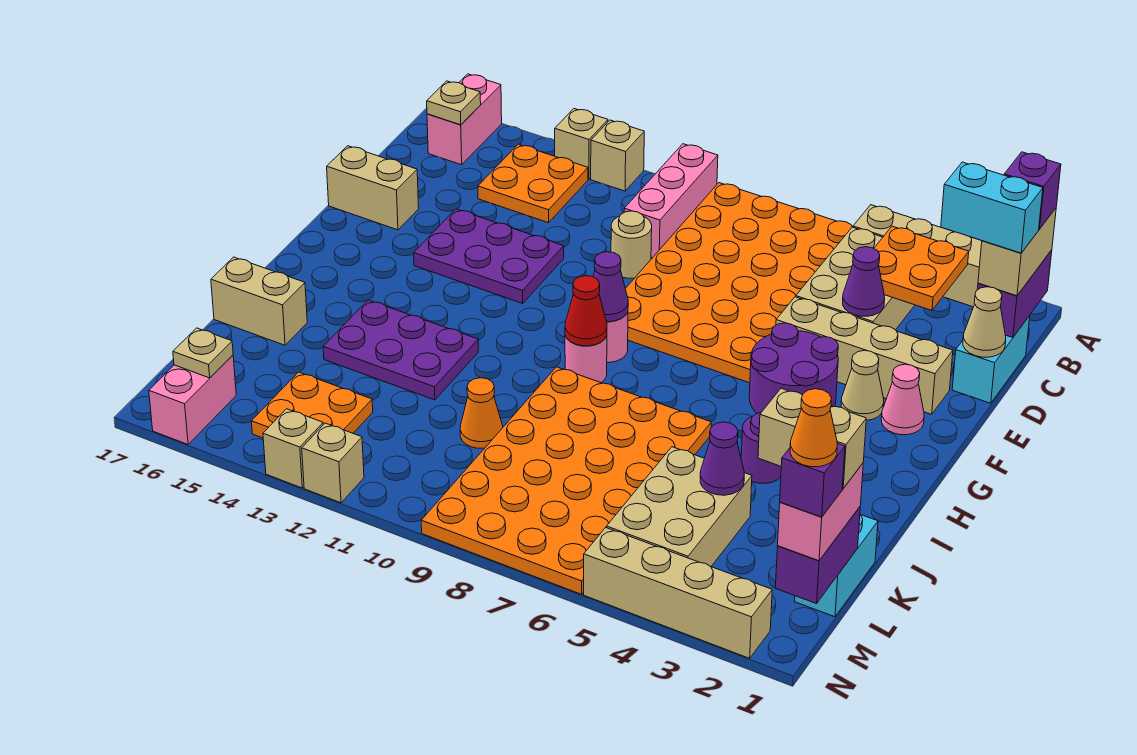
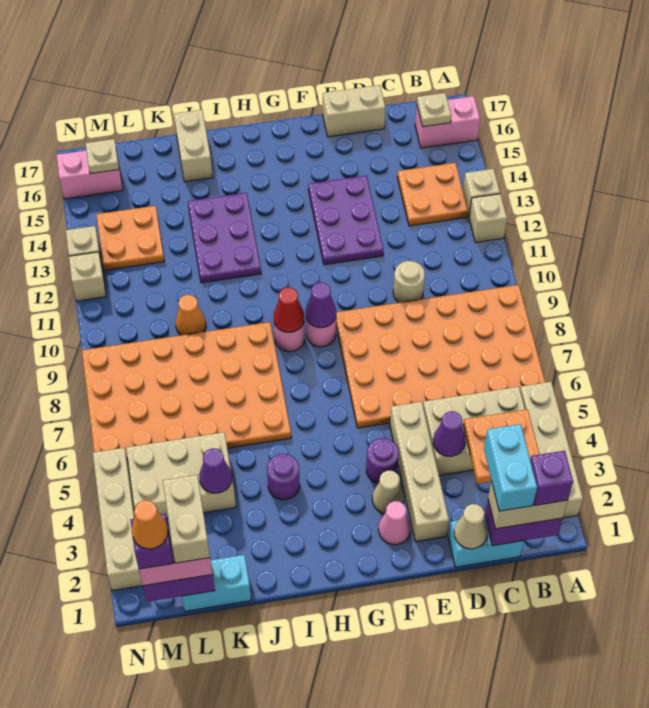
pink brick A10:C10 level 1 -> none
tan brick E16:E17 level 1 -> tan brick D17:E17 level 1
purple round brick F4:G5 level 1 -> purple round brick F4 level 1

